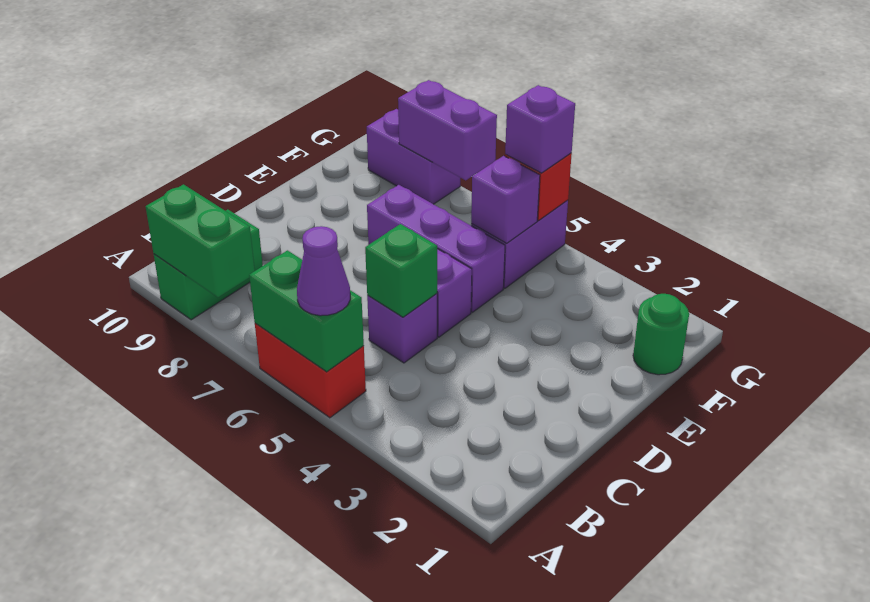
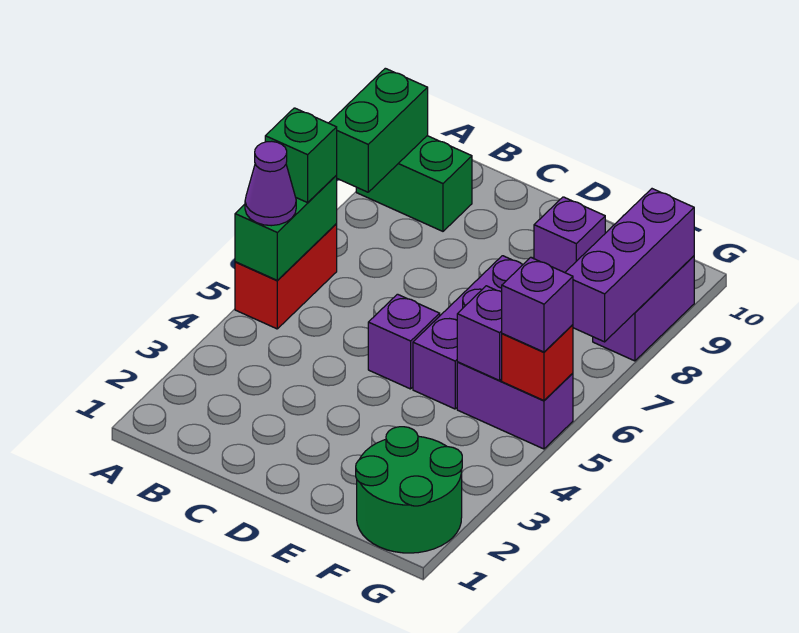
purple brick C5 level 1 -> purple brick E9 level 1
green brick C5 level 2 -> green brick A6 level 3
green round brick F1 level 1 -> green round brick F1:G2 level 1
purple brick G7:G8 level 2 -> purple brick G7:G9 level 2

